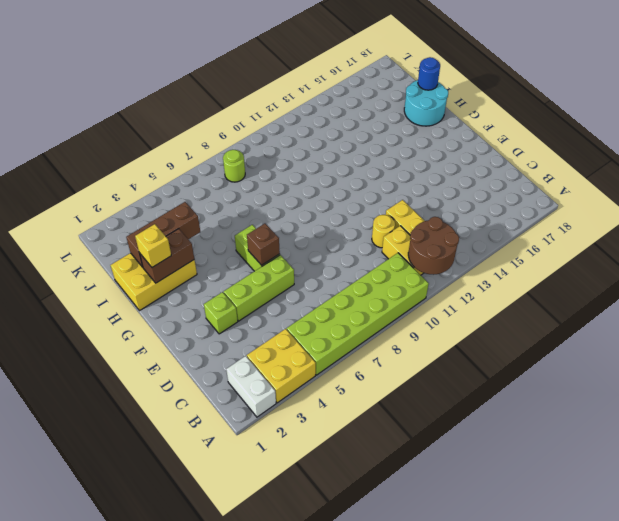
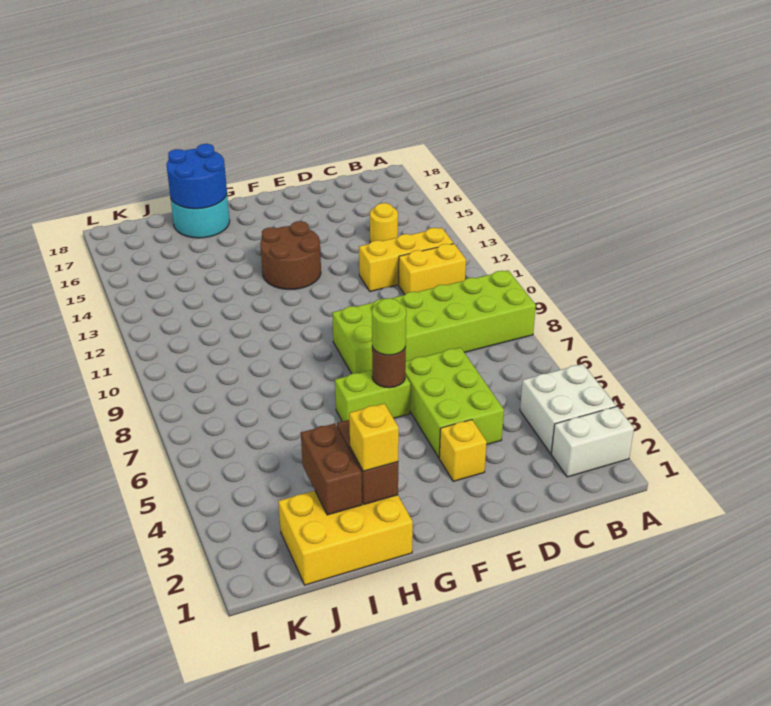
yellow brick A3:B4 level 1 -> white brick A3:B4 level 1
lime brick A5:B10 level 1 -> lime brick A8:F9 level 1
brown round brick A11:B12 level 2 -> brown round brick F13:G14 level 1
yellow round brick D11 level 1 -> yellow round brick C14 level 1
lime brick E3 level 1 -> yellow brick E3 level 1
lime brick E4:E6 level 1 -> lime brick D4:E6 level 1
brown brick F6 level 2 -> brown round brick F6 level 2
yellow brick H1:I3 level 1 -> yellow brick H1:J2 level 1
brown brick I2:I4 level 2 -> brown brick I2:I3 level 2
blue round brick I18 level 2 -> blue round brick H17:I18 level 2
lime round brick K8 level 1 -> lime round brick F6 level 3

